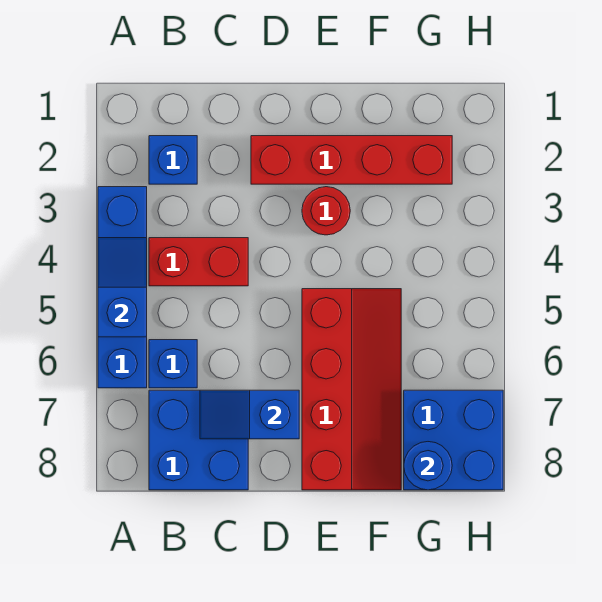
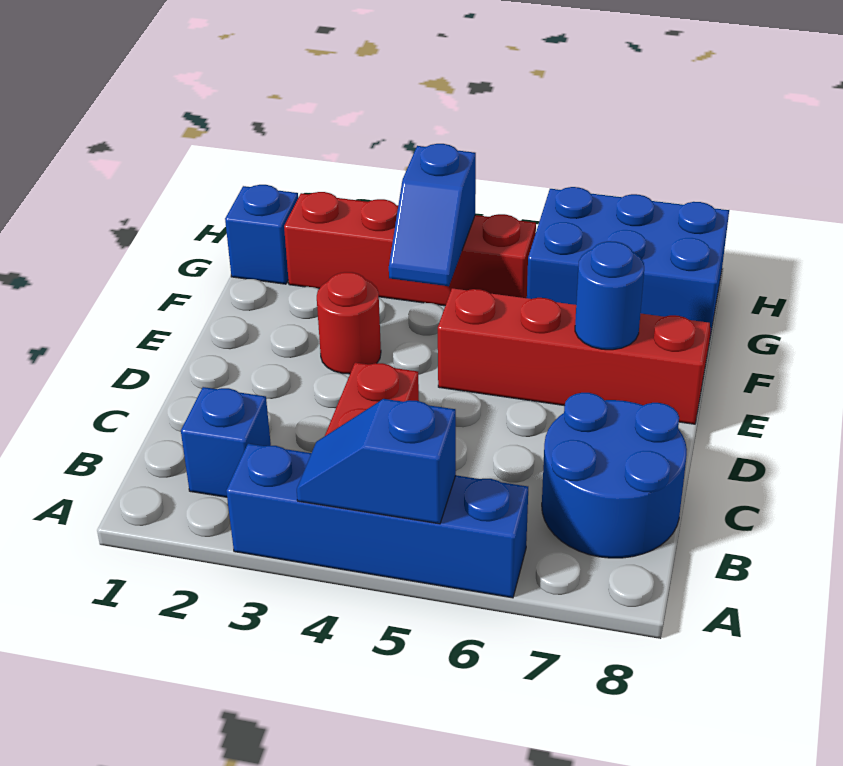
blue brick B6 level 1 -> blue brick G1 level 1
blue brick B7:C8 level 1 -> blue round brick B7:C8 level 1
blue slope C7:D7 level 2 top D -> blue slope F4:G4 level 2 top G
red brick D2:G2 level 1 -> red brick G2:G5 level 1
blue brick G7:H8 level 1 -> blue brick G6:H8 level 1
blue round brick G8 level 2 -> blue round brick E7 level 2

